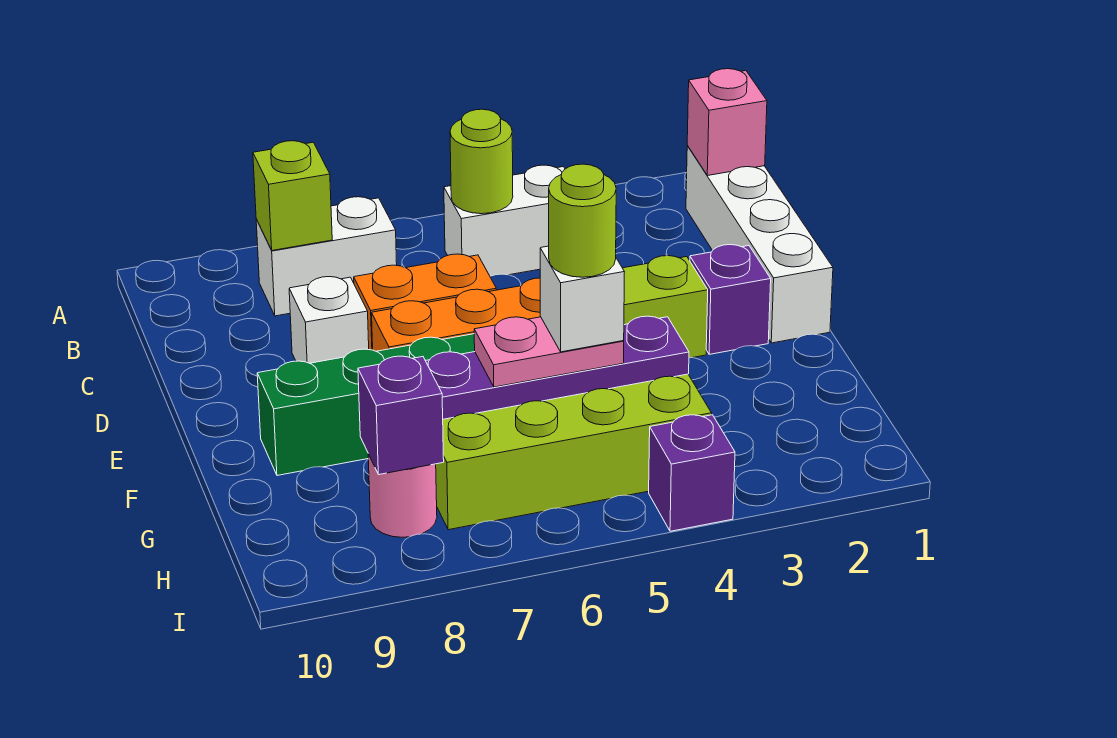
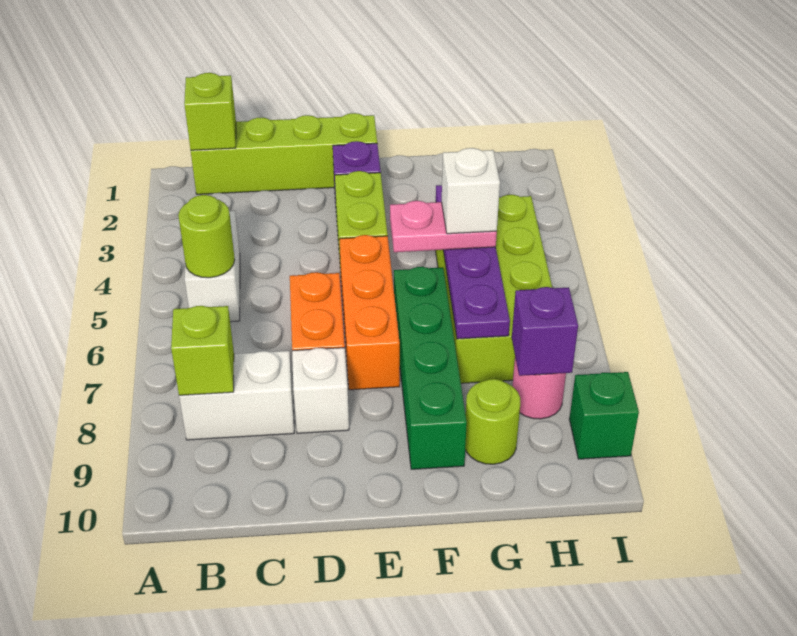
white brick B1:E1 level 1 -> lime brick B1:E1 level 1
pink brick B1 level 2 -> lime brick B1 level 2
white brick B7:B8 level 1 -> white brick B8:C8 level 1
pink plate G5:G6 level 3 -> pink plate F5:G5 level 3
lime round brick G5 level 5 -> lime round brick G9 level 1
purple brick I4 level 1 -> none
none -> green brick I9 level 1

